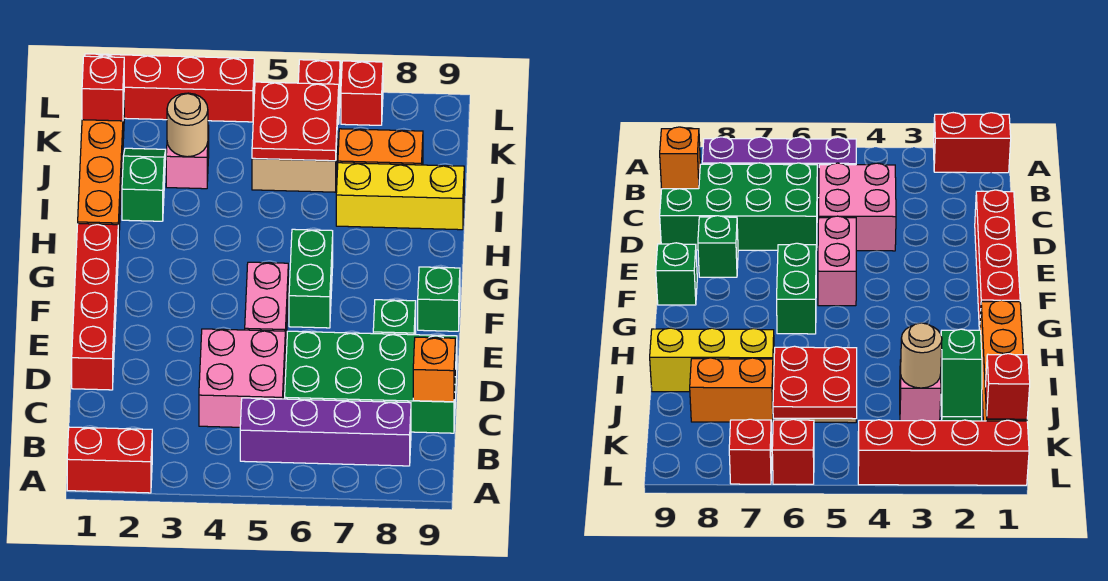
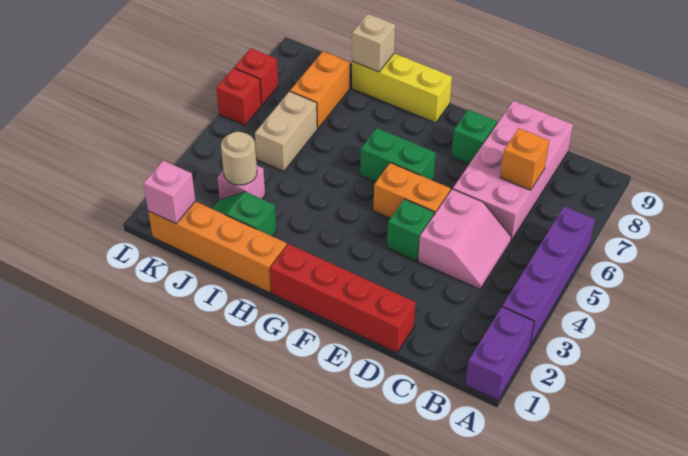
red brick A1:A2 level 1 -> purple brick A1:A2 level 1
purple brick B5:B8 level 1 -> purple brick A3:A6 level 1
pink brick C4:D5 level 1 -> pink slope C4:D5 level 1 top D
green brick C6:D9 level 1 -> pink brick C6:D9 level 1
orange brick C9 level 2 -> orange brick C7 level 2
pink brick E5:F5 level 1 -> orange brick E5:F5 level 1
green brick F9 level 1 -> green brick E4 level 1
yellow brick I7:I9 level 1 -> yellow brick G9:I9 level 1
none -> tan brick I9 level 2
red plate J5:K6 level 2 -> none
red brick K1 level 2 -> pink brick K1 level 2
red brick L1:L4 level 1 -> none

